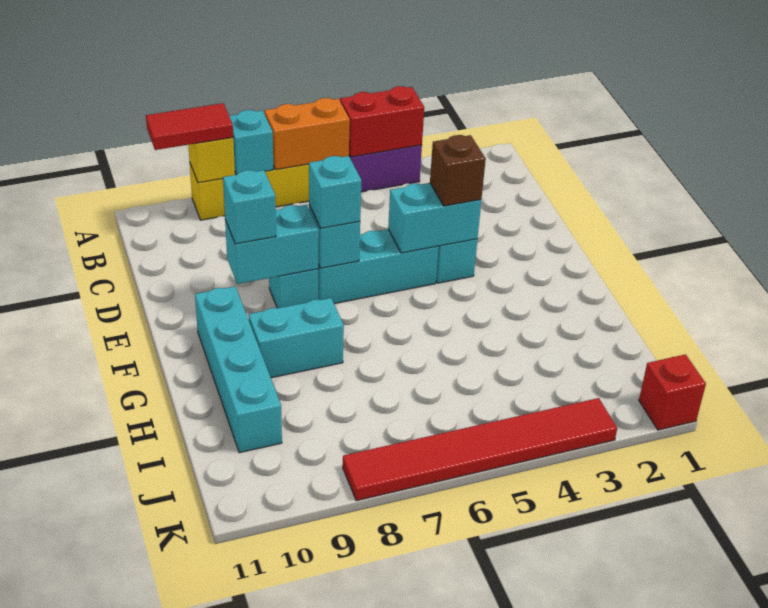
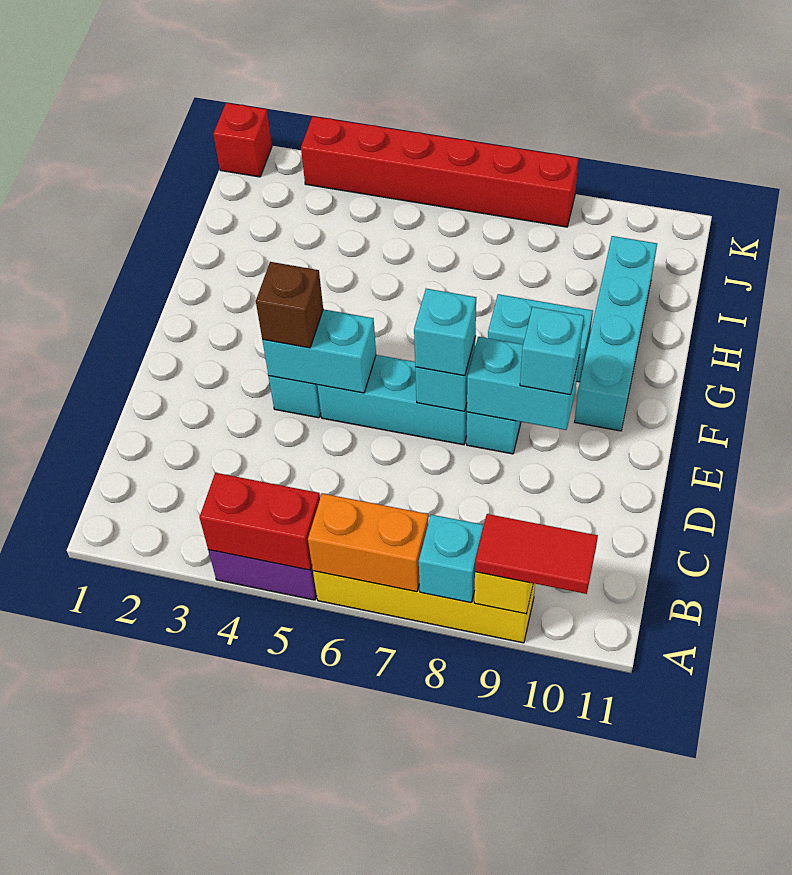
red tile K3:K8 level 1 -> red brick K3:K8 level 1

